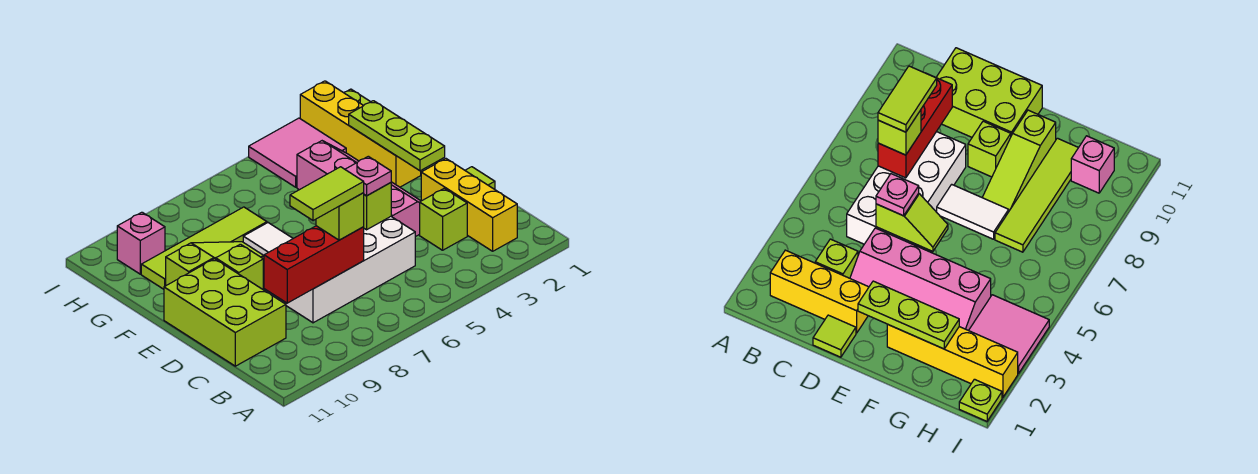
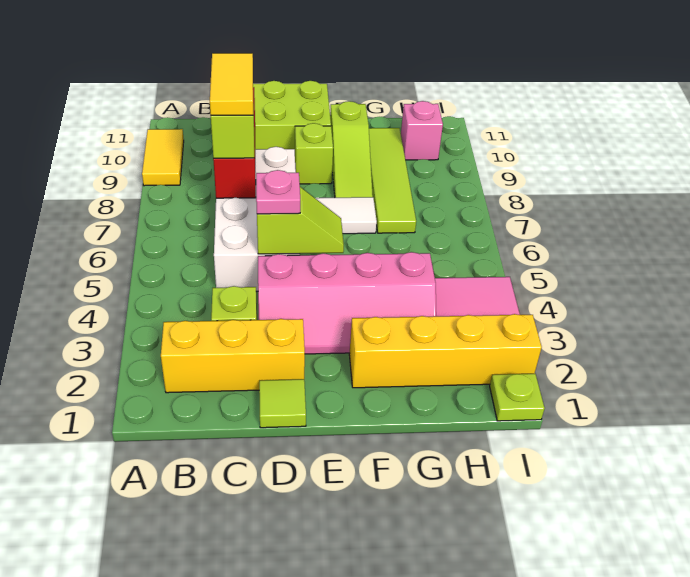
none -> yellow tile A9:A10 level 1
lime tile C7:C8 level 4 -> yellow tile C7:C8 level 4
lime plate E2:G2 level 2 -> none

